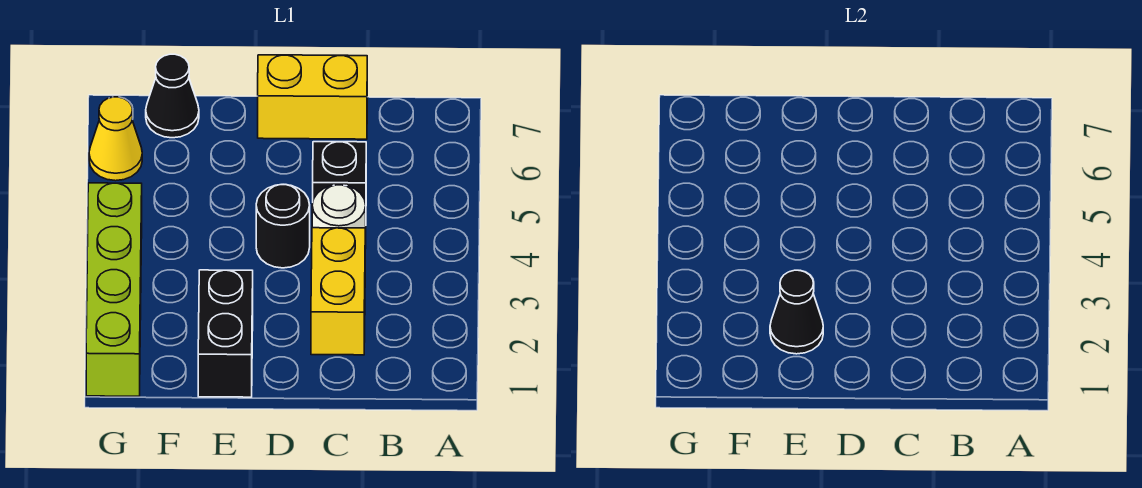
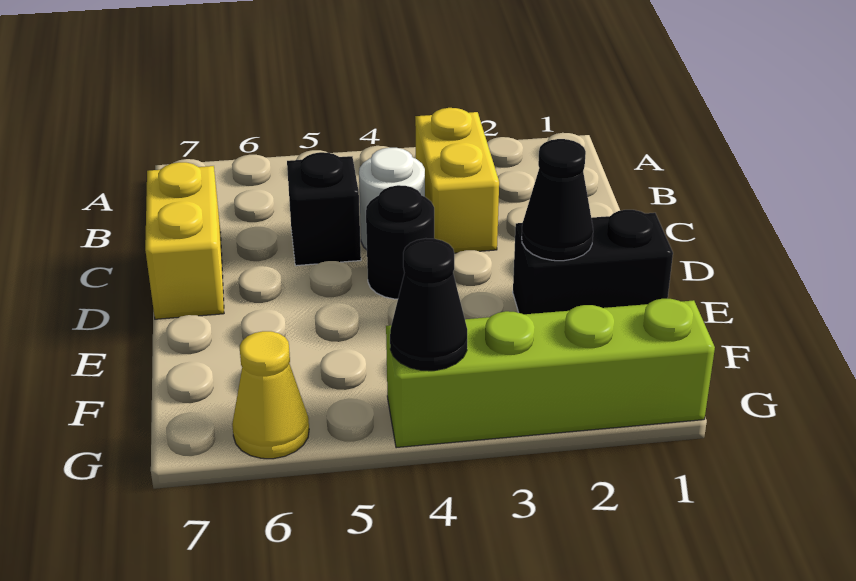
yellow brick C2:C3 level 1 -> yellow brick B3:C3 level 1
black cone F7 level 1 -> black cone G4 level 2

